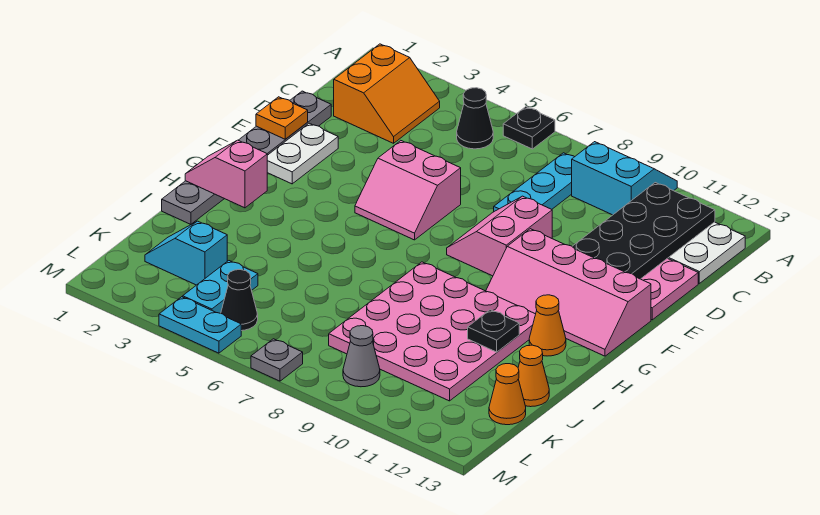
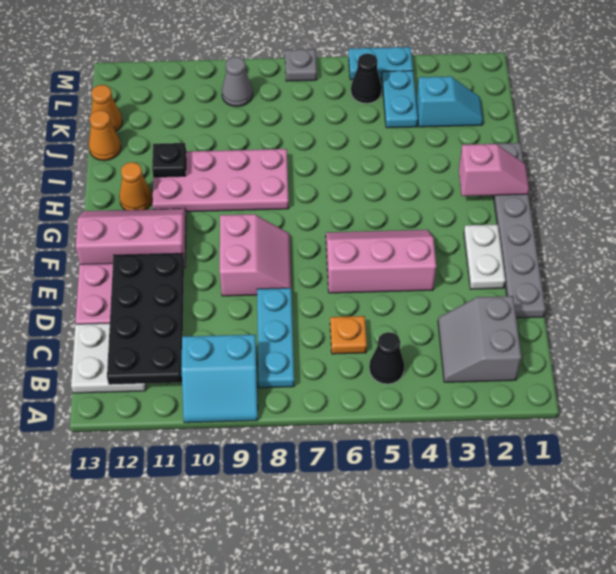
black plate A6 level 1 -> none
orange slope B2:C3 level 1 top 2 -> grey slope B2:C3 level 1 top 2
orange plate E1 level 2 -> orange plate C6 level 1
pink slope E5:F6 level 1 top E -> pink slope E4:F6 level 1 top E
pink slope F10:G13 level 1 top F -> pink slope F11:G13 level 1 top F
pink plate H8:K11 level 1 -> pink plate H8:I11 level 1

